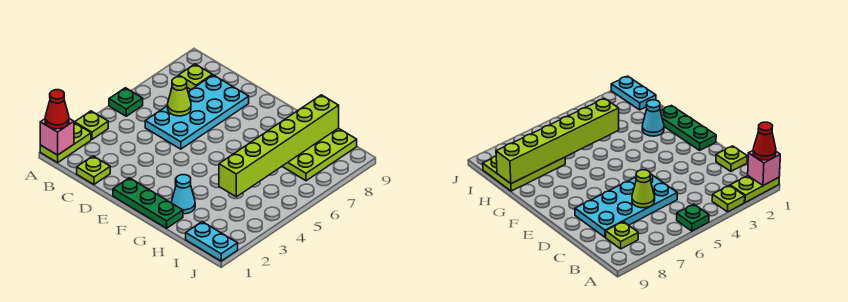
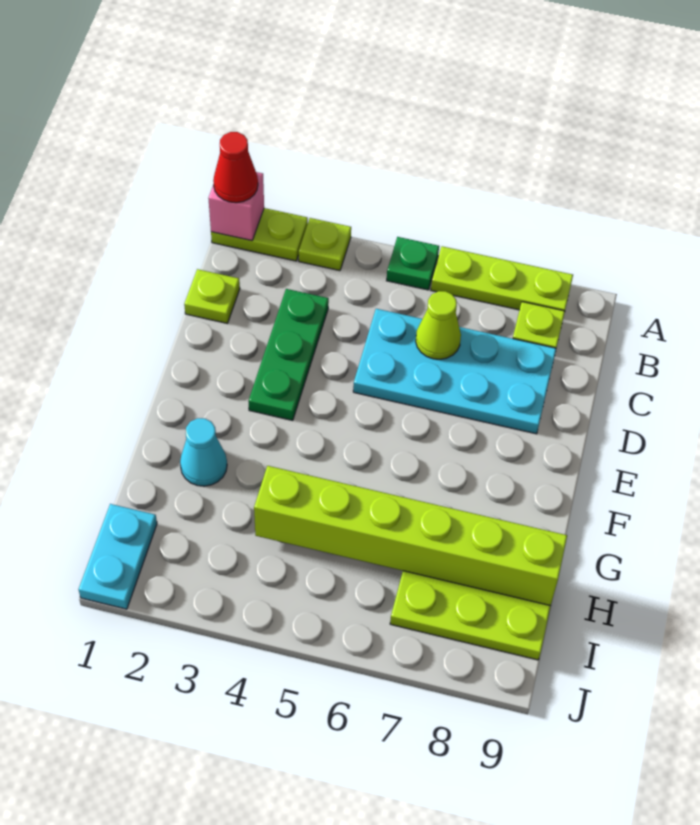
none -> lime plate A6:A8 level 1
green plate E1:G1 level 1 -> green plate C3:E3 level 1

